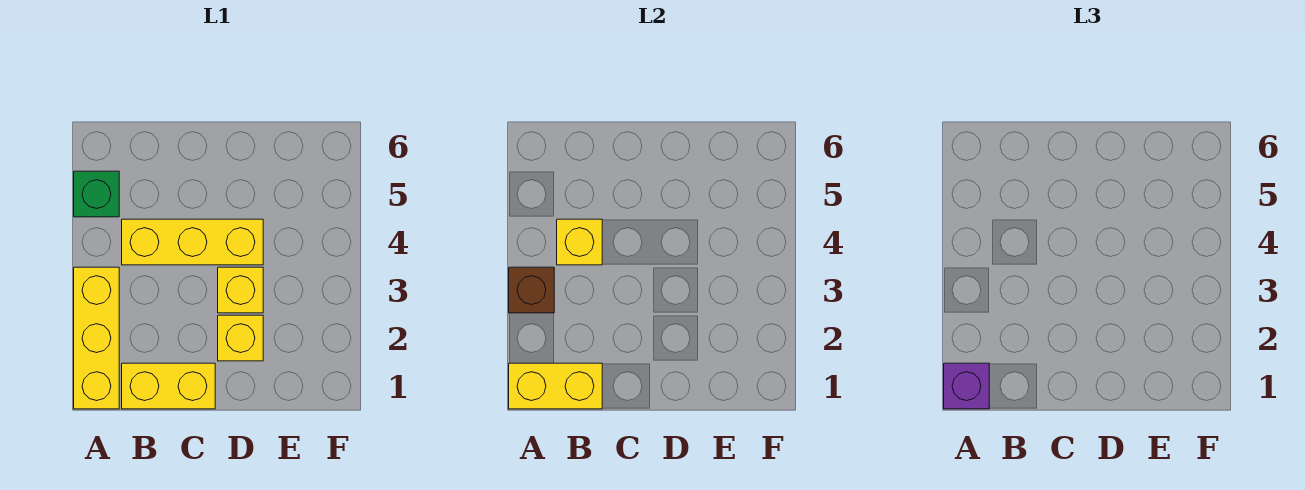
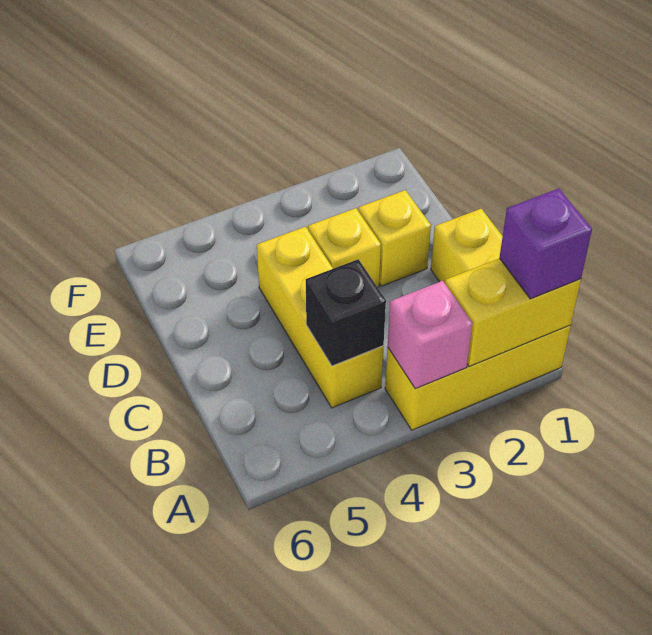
yellow brick A1:B1 level 2 -> yellow brick A1:A2 level 2
brown brick A3 level 2 -> pink brick A3 level 2
green brick A5 level 1 -> none
yellow brick B4 level 2 -> black brick B4 level 2

